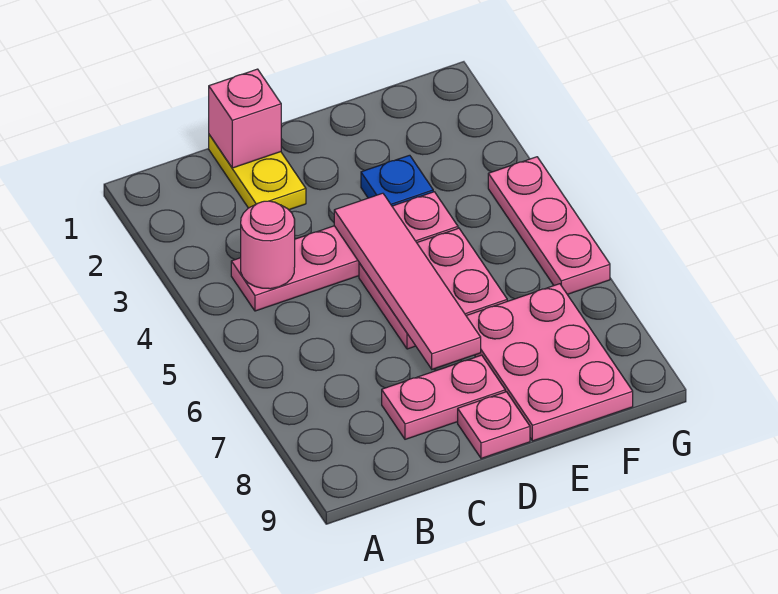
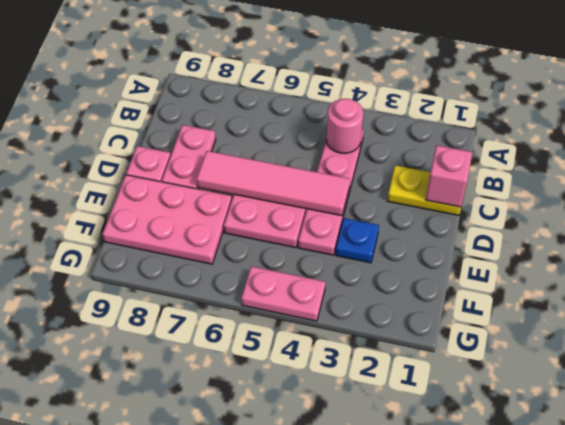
pink plate G4:G6 level 1 -> pink plate G4:G5 level 1

